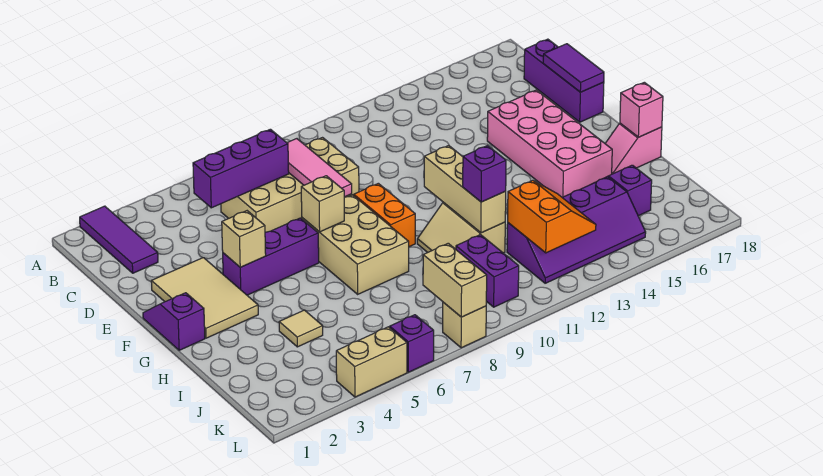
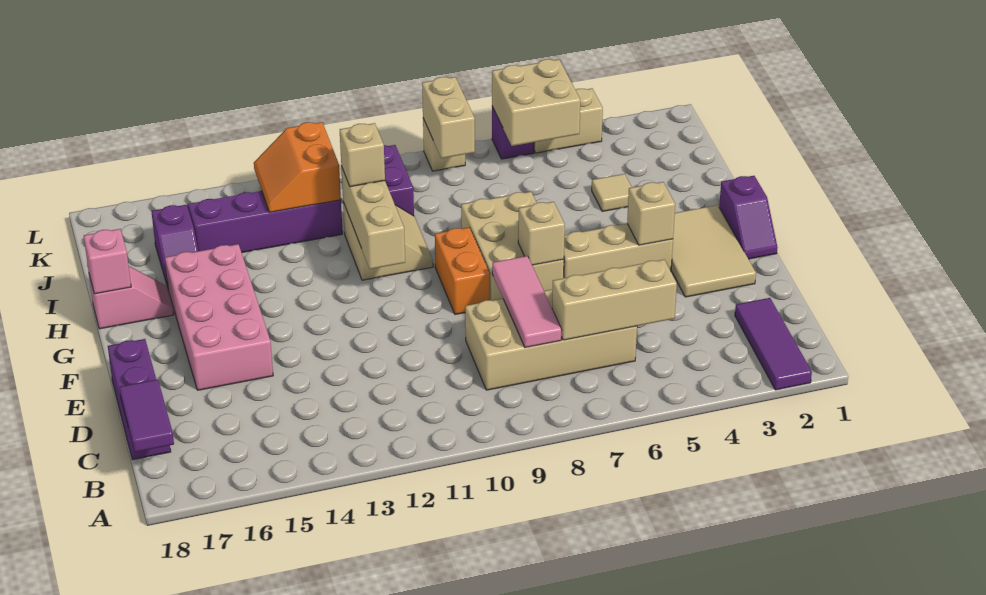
purple brick C5:C7 level 2 -> tan brick C5:C7 level 2
purple tile D18:E18 level 2 -> purple tile B18:C18 level 2
purple brick F4:F6 level 1 -> tan brick F4:F6 level 1
purple brick I11 level 3 -> tan brick I11 level 3
none -> tan brick K5:L6 level 2

